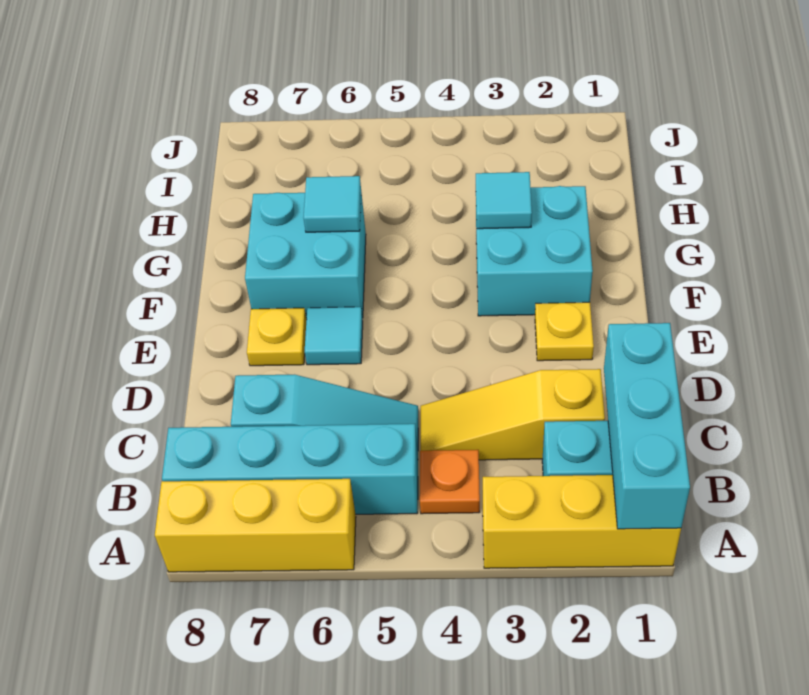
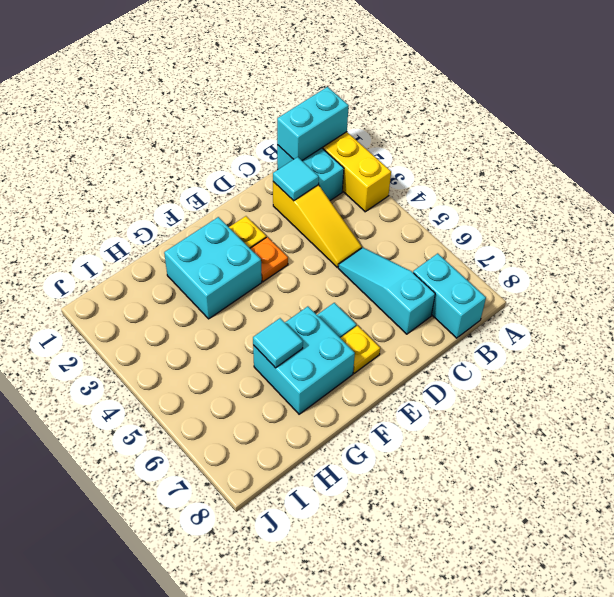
cyan brick A1:C1 level 2 -> cyan brick A1:B1 level 2
yellow brick A6:A8 level 1 -> none
orange plate B4 level 1 -> orange plate E3 level 1
cyan brick B5:B8 level 1 -> cyan brick B7:B8 level 1
cyan tile G3 level 2 -> cyan tile C2 level 2

